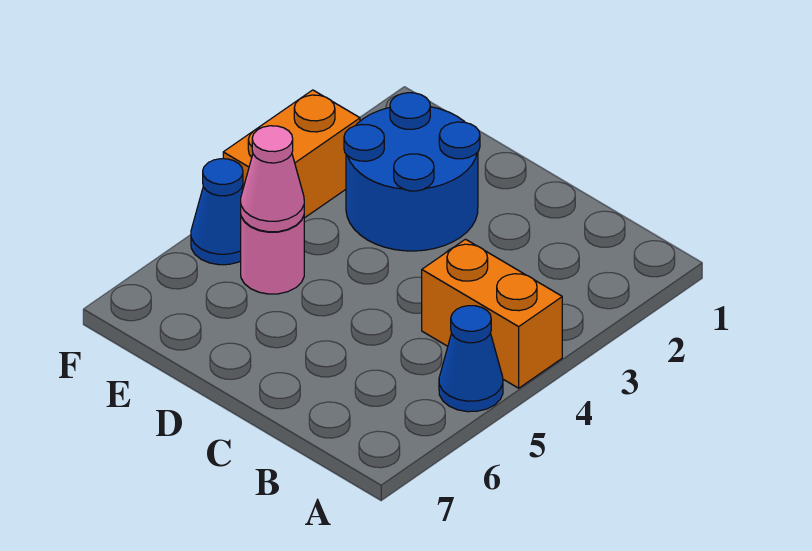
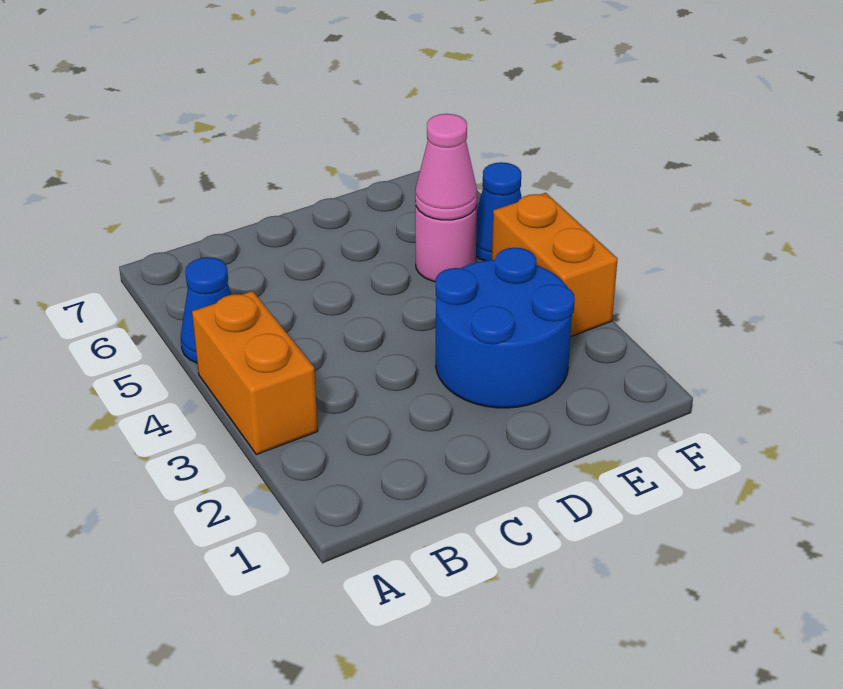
orange brick A4:B4 level 1 -> orange brick A3:A4 level 1

